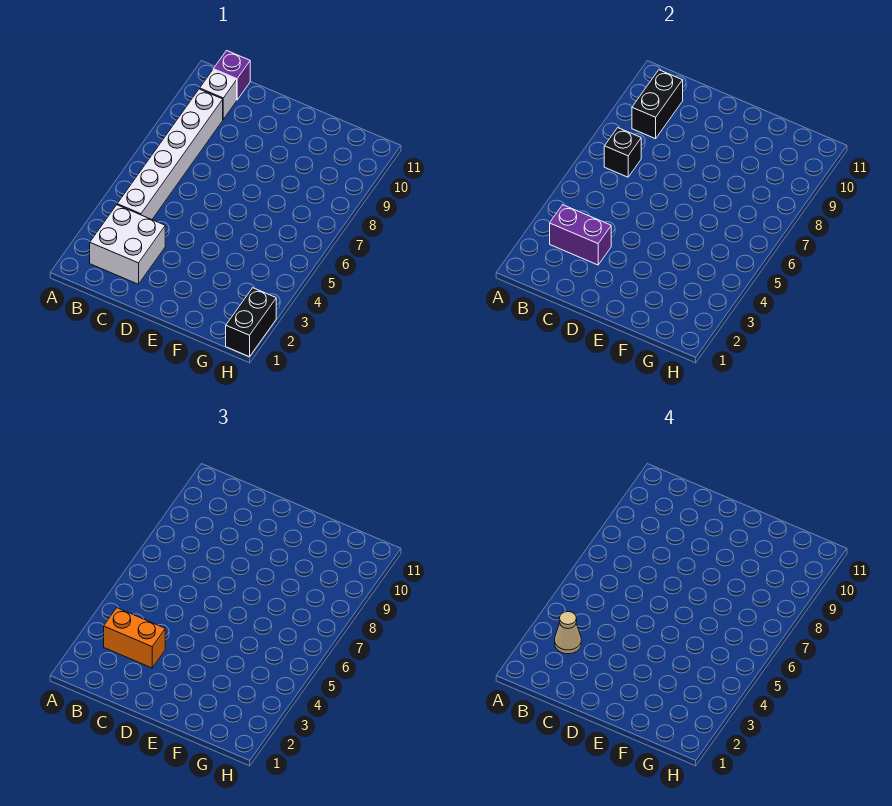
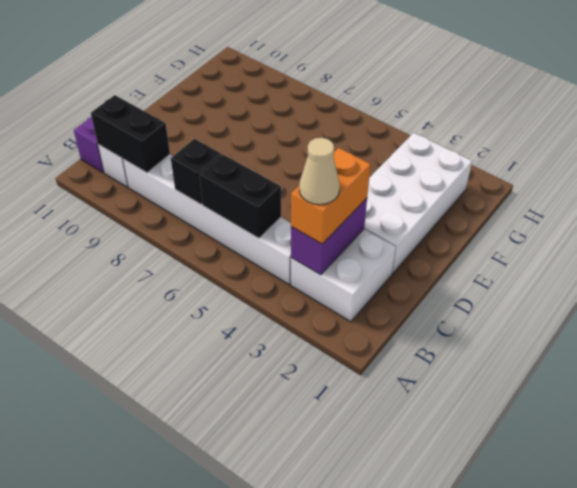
none -> white brick D2:G3 level 1
black brick H1:H2 level 1 -> black brick B5:B6 level 2

